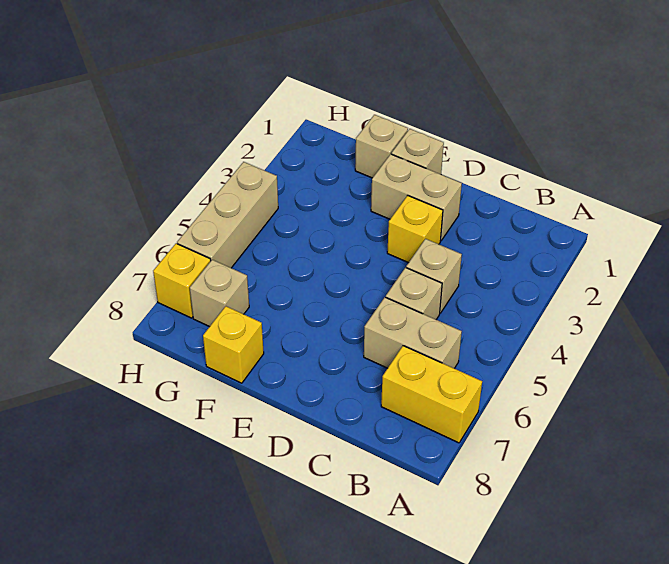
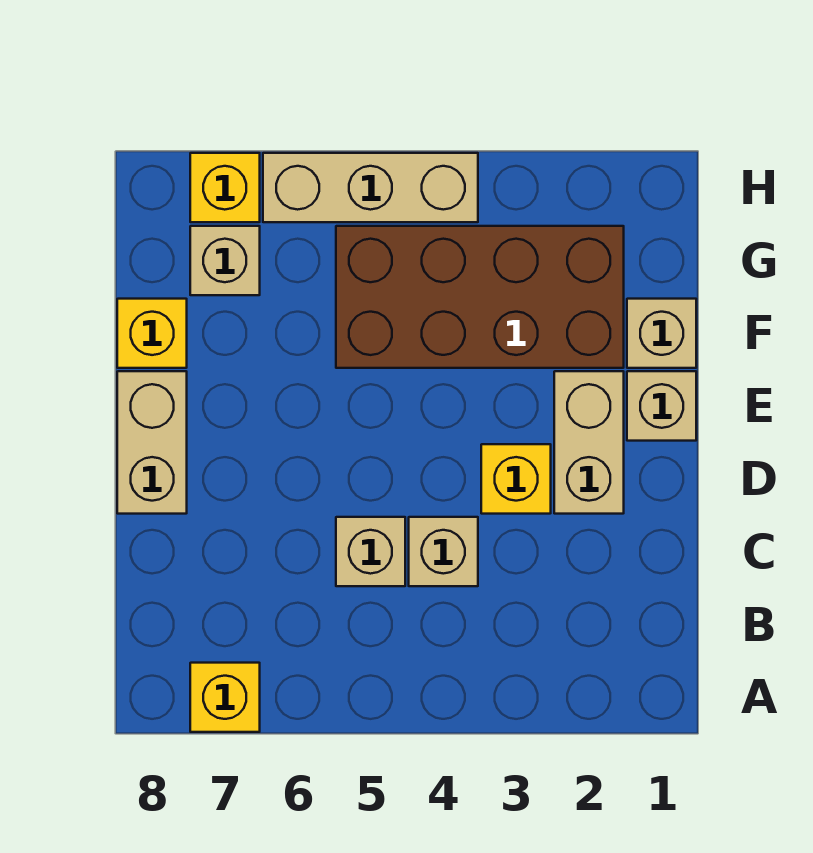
yellow brick A7:B7 level 1 -> yellow brick A7 level 1
tan brick B6:C6 level 1 -> tan brick D8:E8 level 1
none -> brown brick F2:G5 level 1

